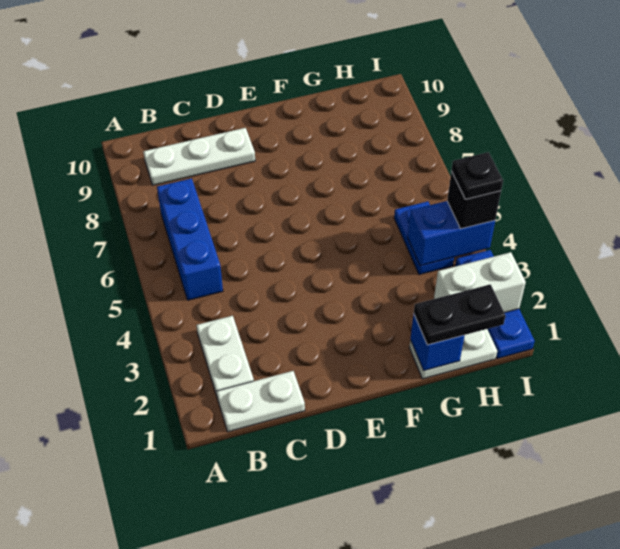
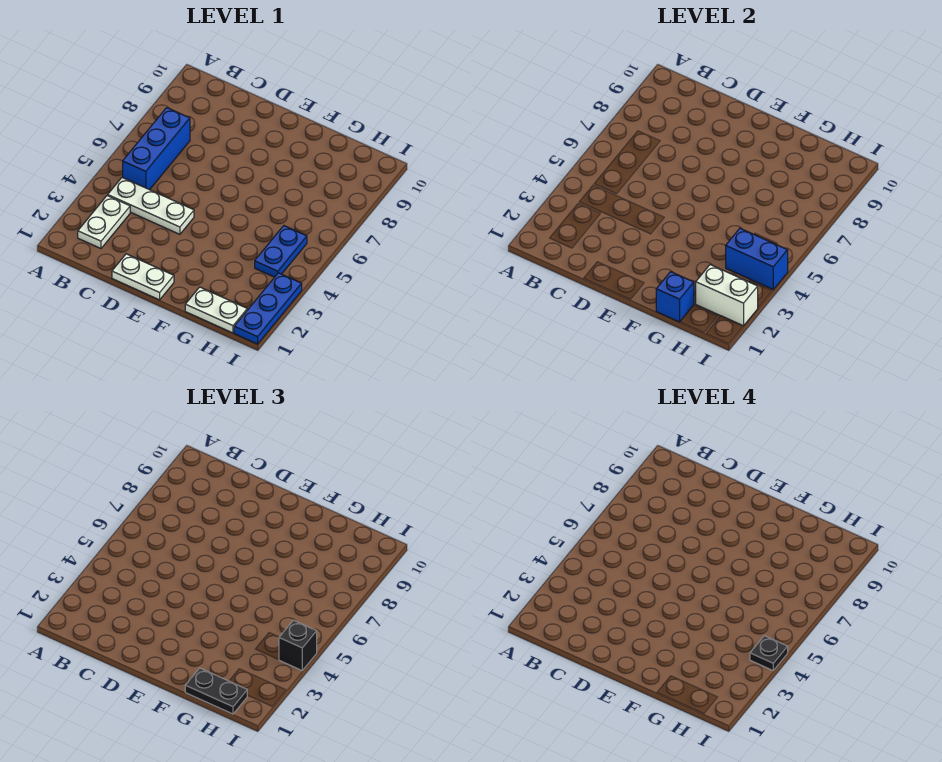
white plate B1:C1 level 1 -> white plate D1:E1 level 1
white plate B9:D9 level 1 -> white plate B4:D4 level 1

